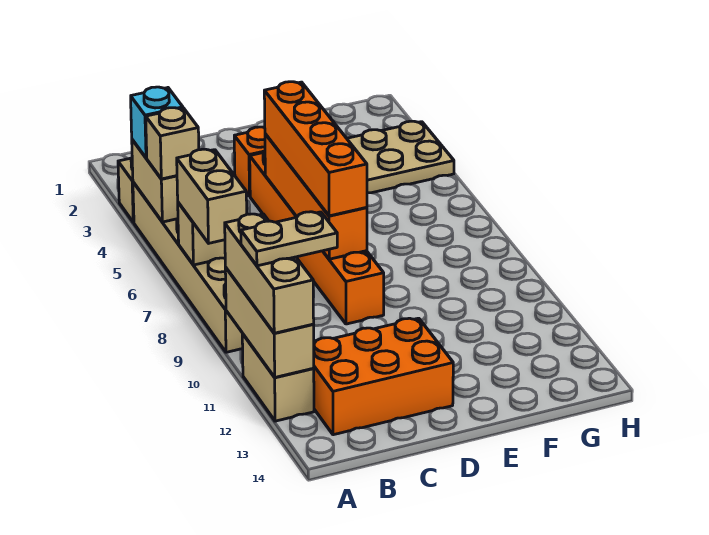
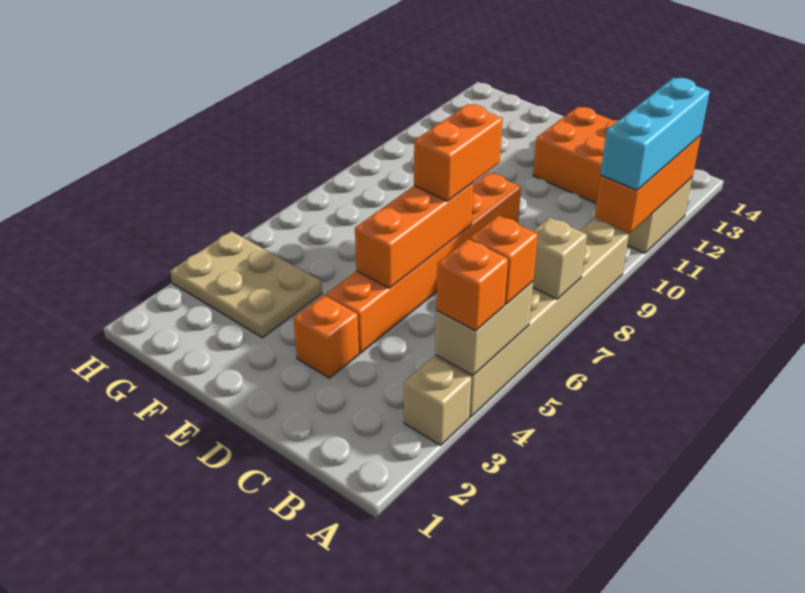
cyan brick A4 level 3 -> orange brick A4 level 3
tan brick A5 level 3 -> orange brick A5 level 3
tan brick A7:A8 level 3 -> none
tan brick A10:A12 level 2 -> orange brick A10:A12 level 2
tan brick A10:A12 level 3 -> cyan brick A10:A12 level 3
tan plate A11:B11 level 4 -> none
orange brick D5:D8 level 2 -> orange brick D5:D7 level 2
orange brick D5:D8 level 3 -> orange brick D7:D8 level 3

